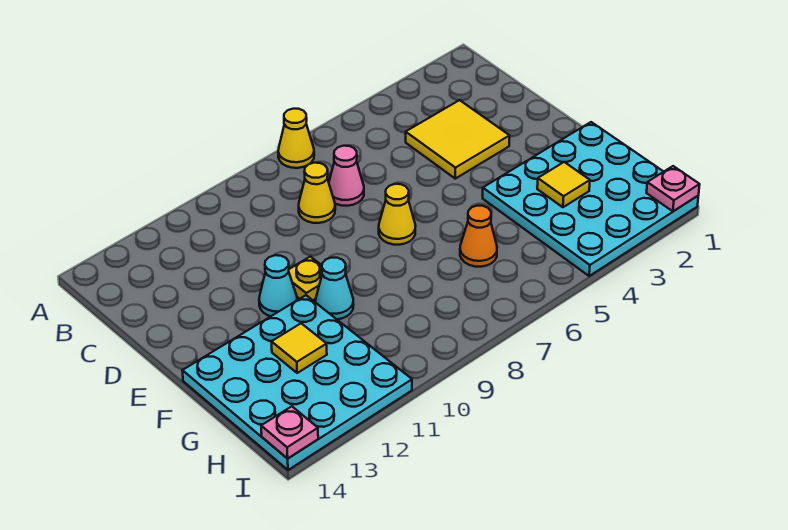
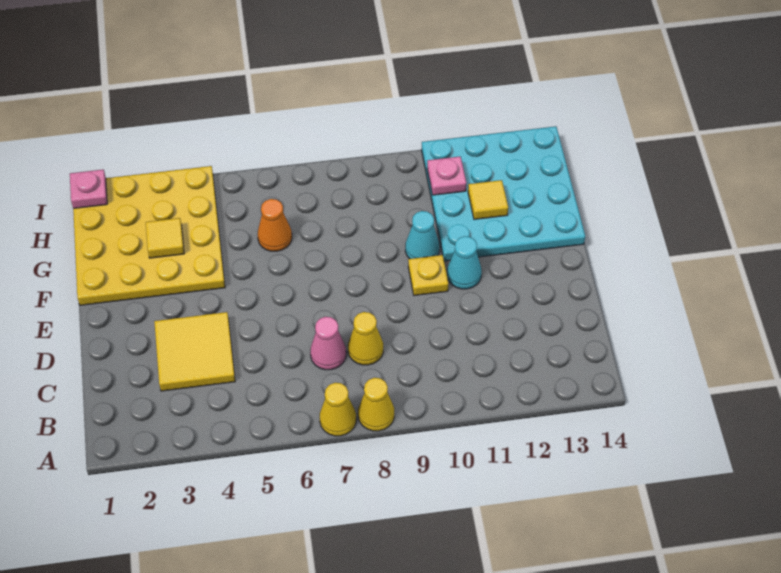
yellow cone E7 level 1 -> yellow cone A8 level 1
cyan plate F1:I4 level 1 -> yellow plate F1:I4 level 1
pink plate I14 level 2 -> pink plate H11 level 2

